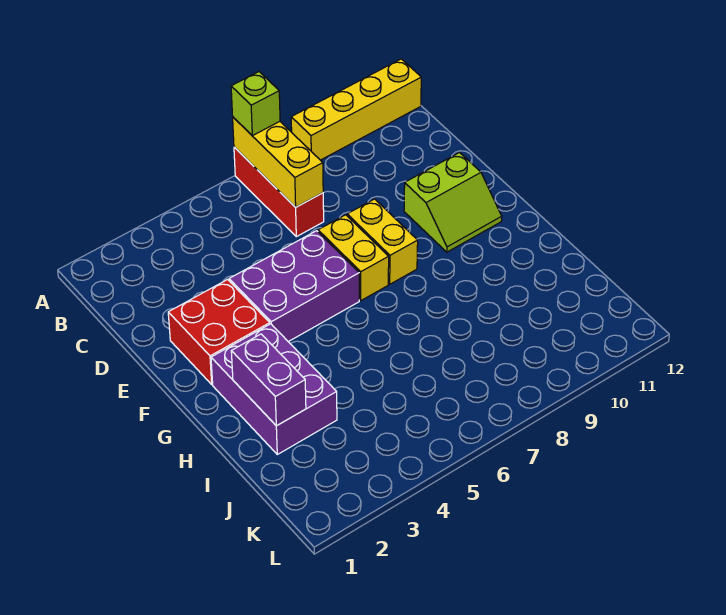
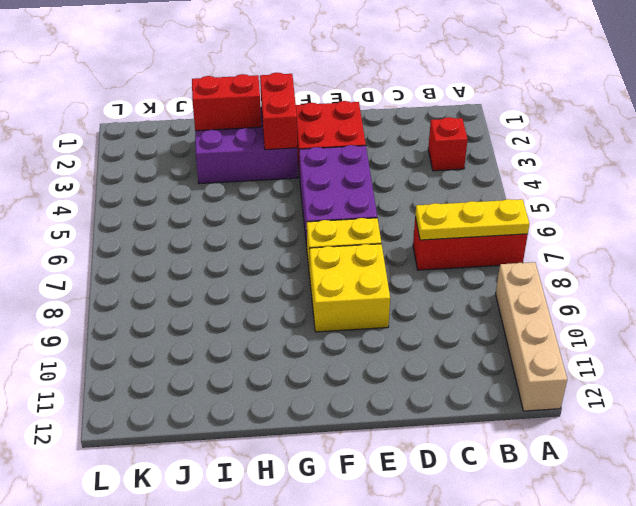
yellow brick A7:C7 level 2 -> yellow plate A7:C7 level 2
lime brick A7 level 3 -> none
yellow brick A9:A12 level 1 -> tan brick A9:A12 level 1
none -> red brick B3 level 1
yellow brick E8:F8 level 1 -> yellow brick E8:F9 level 1
lime slope E10:F11 level 1 top E -> none
none -> red brick G2:G3 level 2
purple brick H2:I2 level 2 -> red brick H2:I2 level 2

